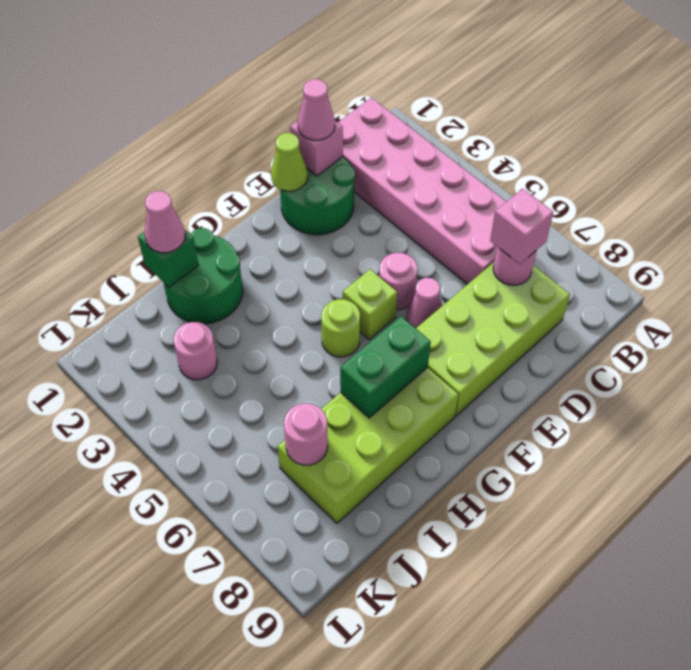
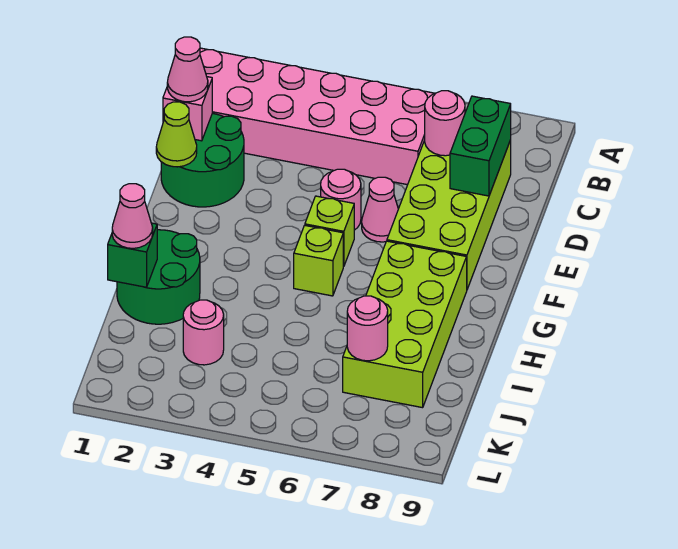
pink brick C7 level 3 -> none
lime round brick G5 level 1 -> lime brick G5 level 1
green brick G7:H7 level 2 -> green brick C8:D8 level 2

